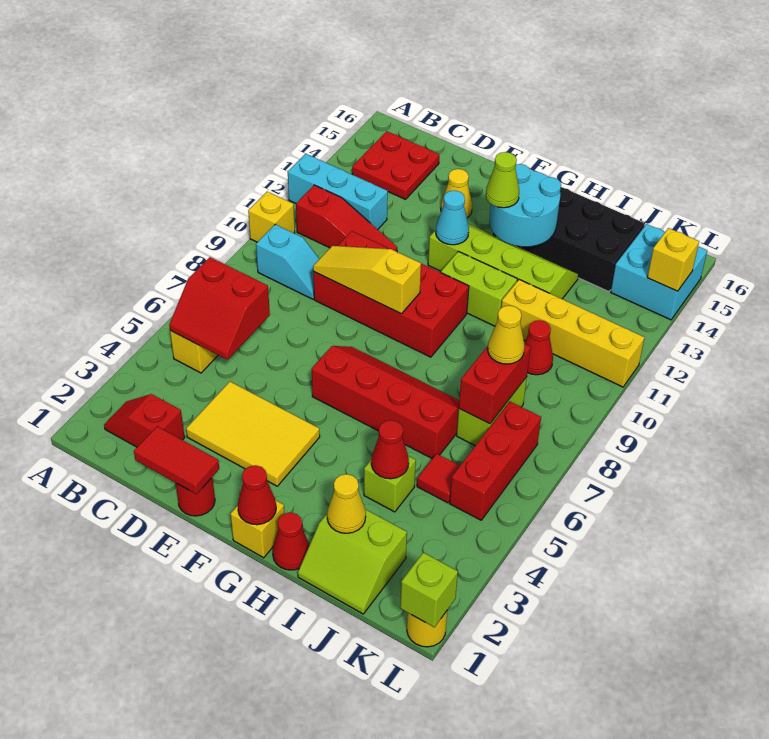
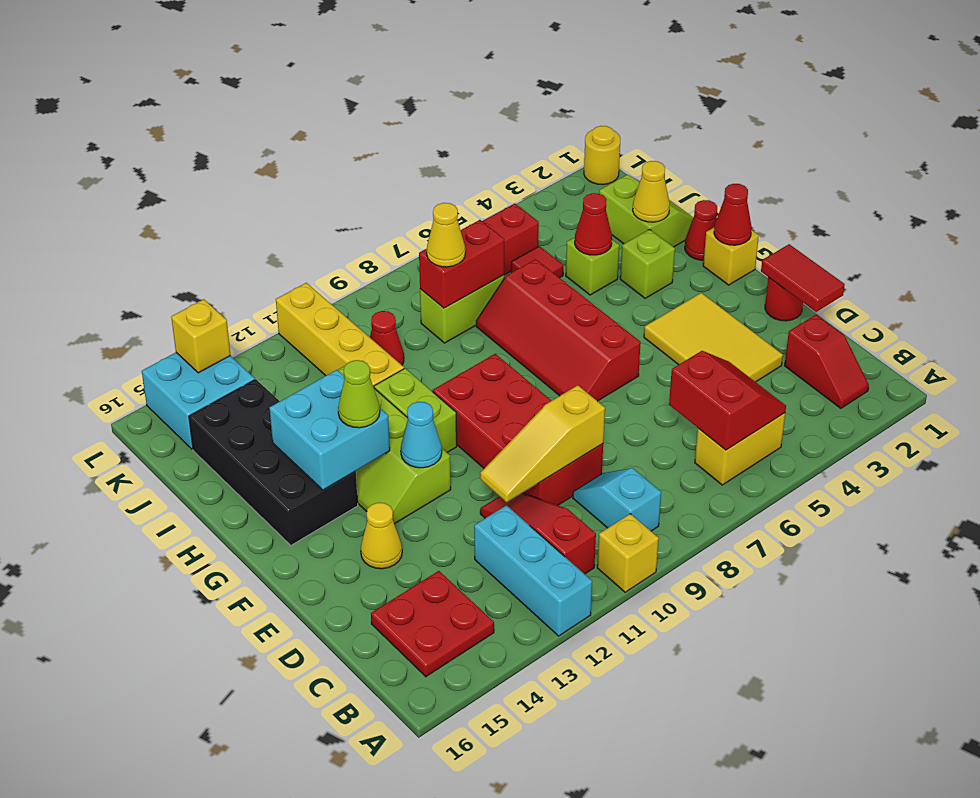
yellow slope D9:F9 level 2 top F -> yellow slope D9:D11 level 2 top 9
cyan round brick G13:H14 level 2 -> cyan brick G13:H14 level 2
lime brick L1 level 2 -> lime brick H3 level 1

